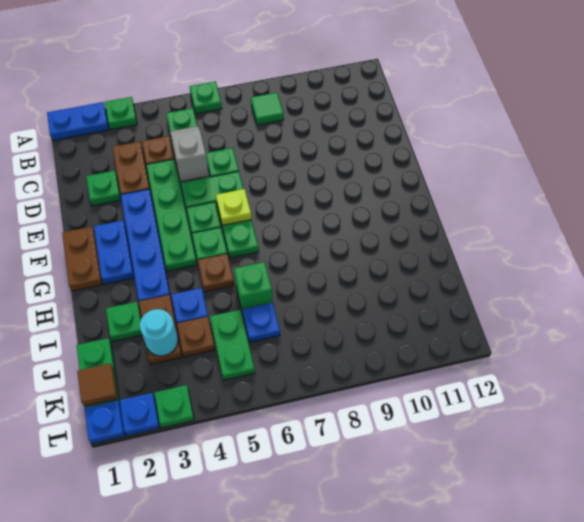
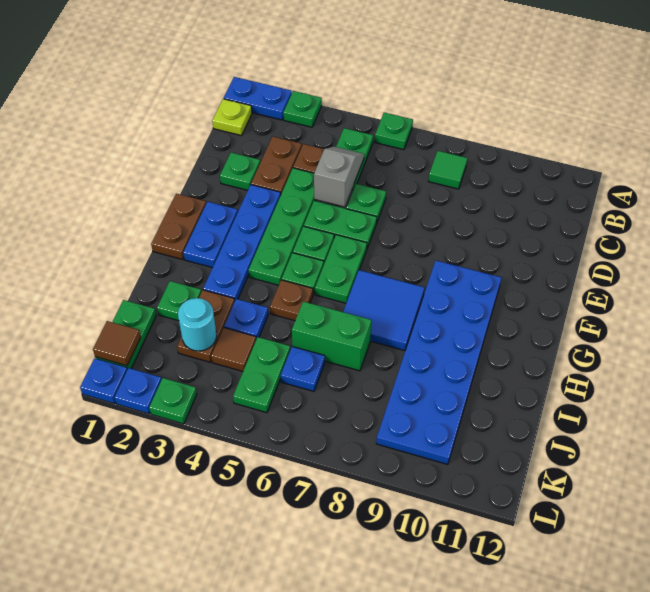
lime plate F6 level 2 -> lime plate B1 level 1
none -> blue plate F9:K10 level 1
none -> blue tile G7:H8 level 1
green brick I6 level 1 -> green brick I6:I7 level 1
brown plate J4 level 1 -> brown tile J4 level 1

